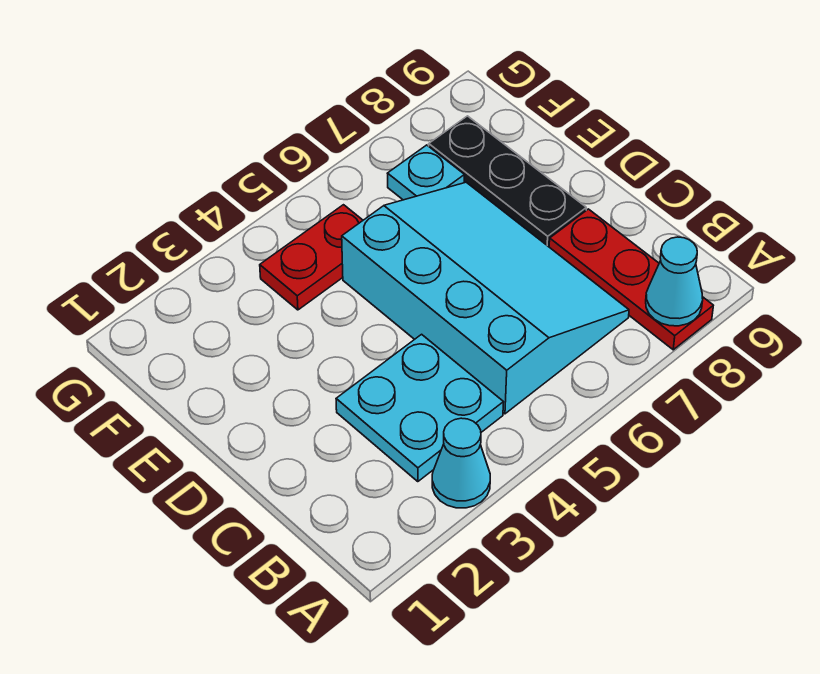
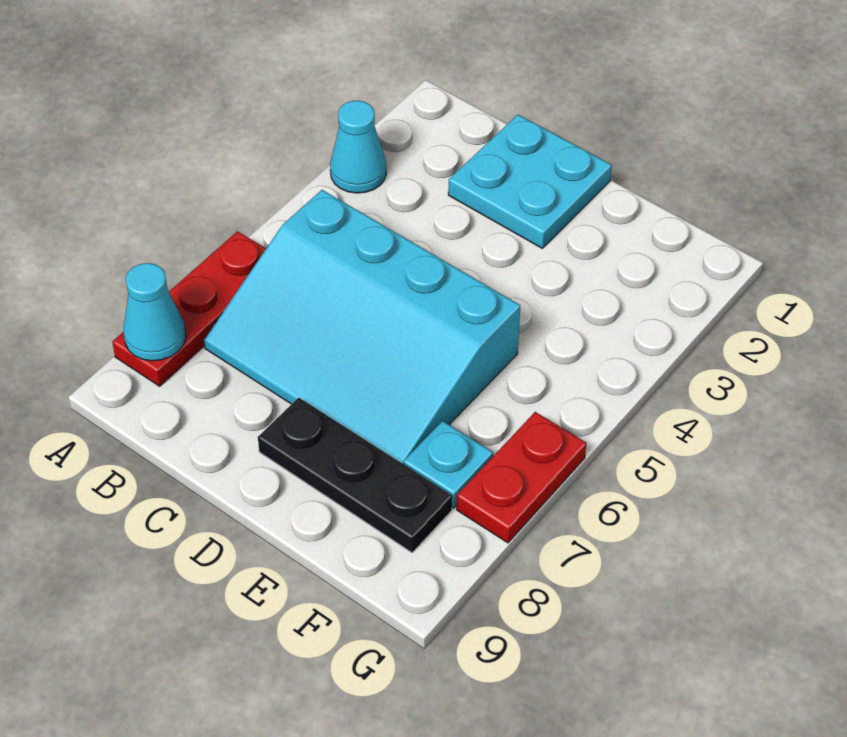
red plate A8:C8 level 1 -> red plate A6:A8 level 1
cyan plate B3:C4 level 1 -> cyan plate C1:D2 level 1
red plate F4:F5 level 1 -> red plate G6:G7 level 1

